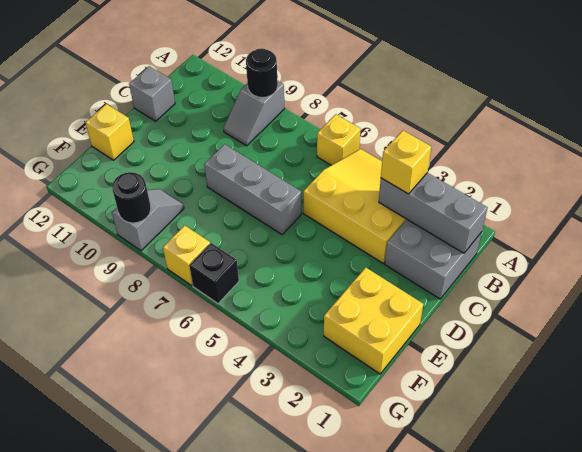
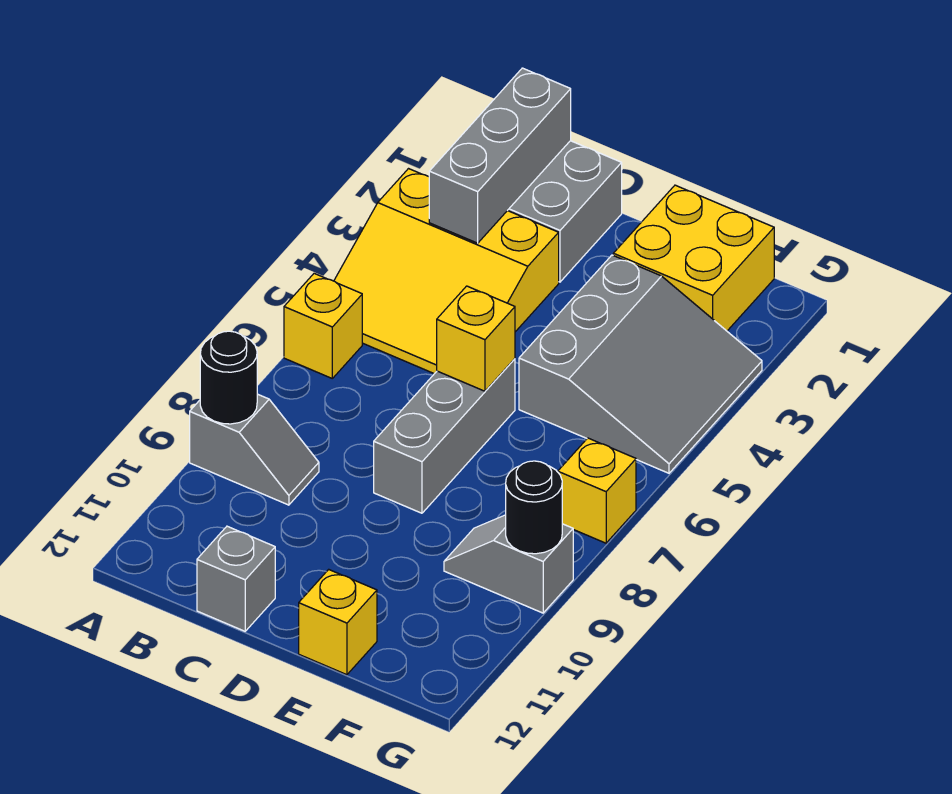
yellow slope A3:C5 level 1 top C -> yellow slope A3:C5 level 1 top 3
yellow brick B3 level 3 -> yellow brick D6 level 2
none -> grey slope E3:G5 level 1 top E
black brick G6 level 1 -> none

